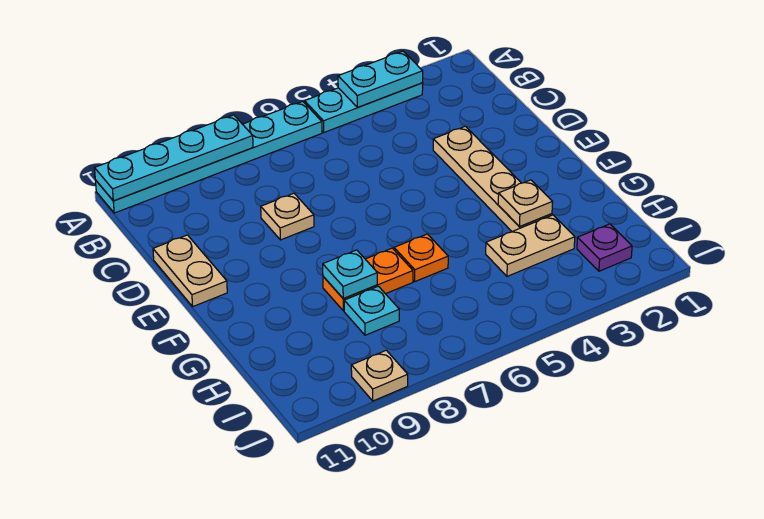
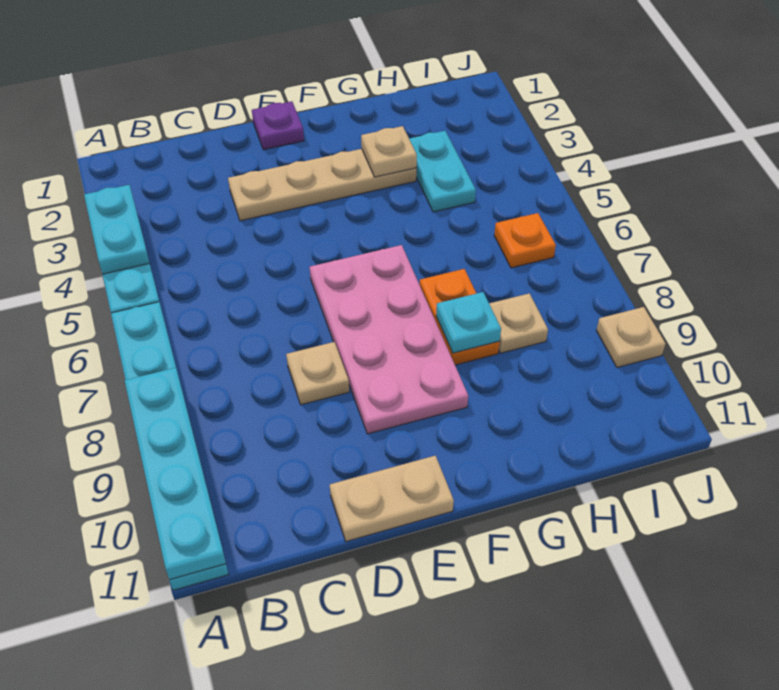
none -> pink plate E6:F9 level 1
orange plate G6 level 1 -> orange plate I6 level 1
tan plate H3:H4 level 1 -> cyan plate H3:H4 level 1
cyan plate H8 level 1 -> tan plate H8 level 1
purple plate I2 level 1 -> purple plate E1 level 1

